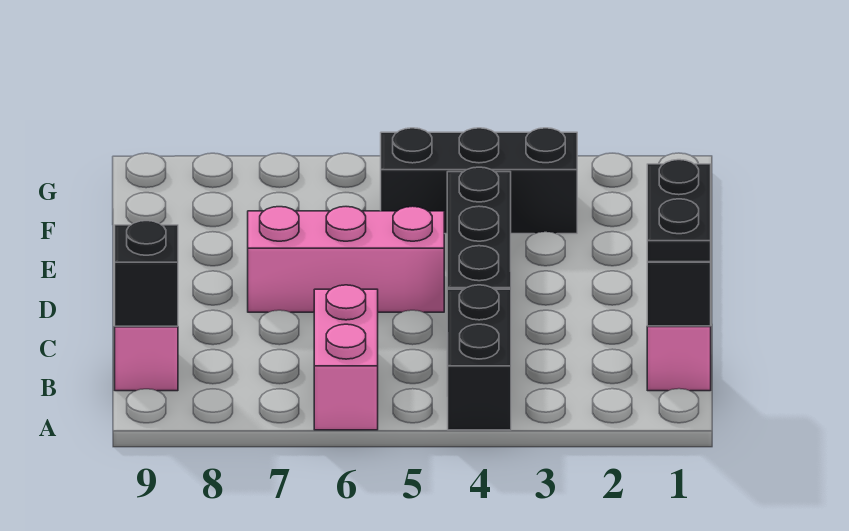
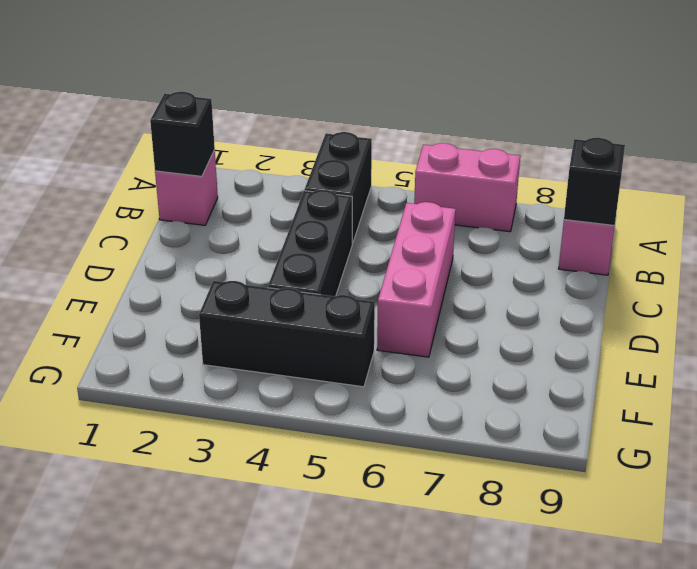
pink brick A6:B6 level 1 -> pink brick A6:A7 level 1
black plate B1:C1 level 3 -> none
pink brick D5:D7 level 1 -> pink brick C6:E6 level 1

